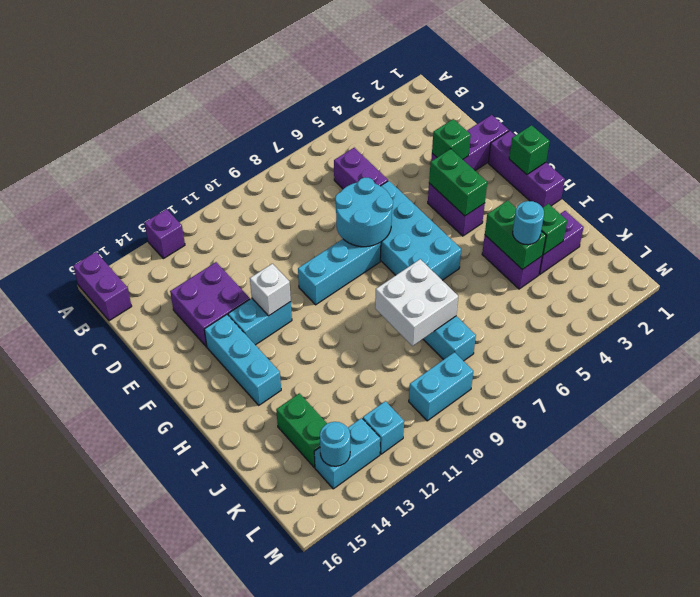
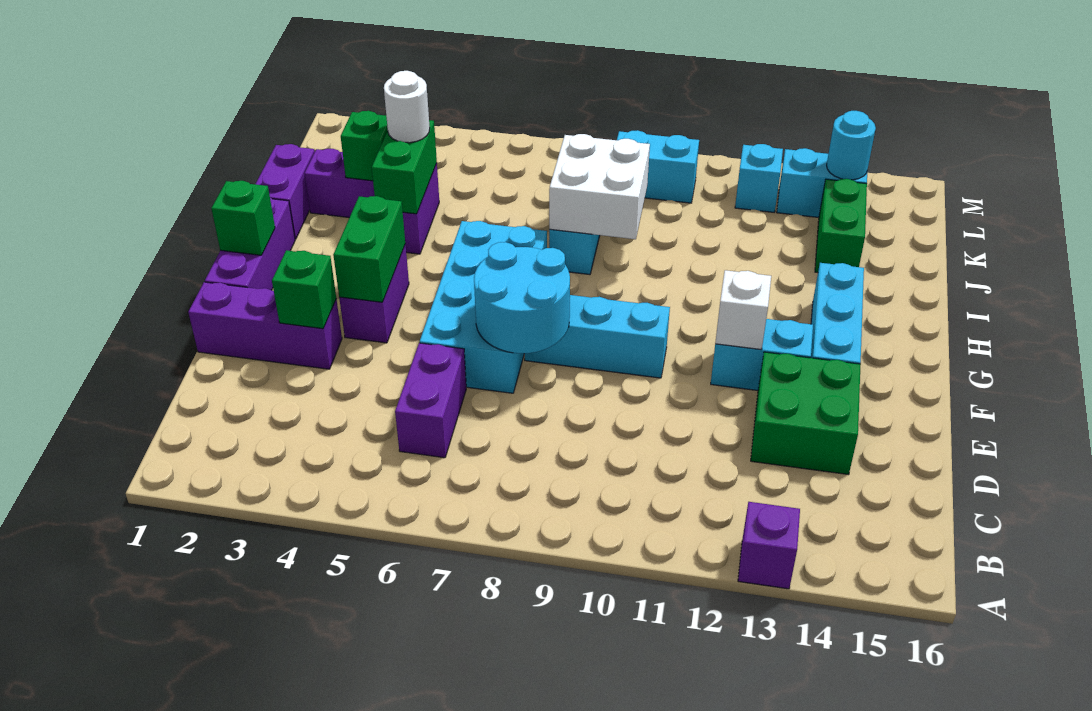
purple brick A16:B16 level 1 -> purple brick I1:J1 level 1
purple brick D13:E14 level 1 -> green brick D13:E14 level 1
cyan round brick J4 level 3 -> white round brick J4 level 3

